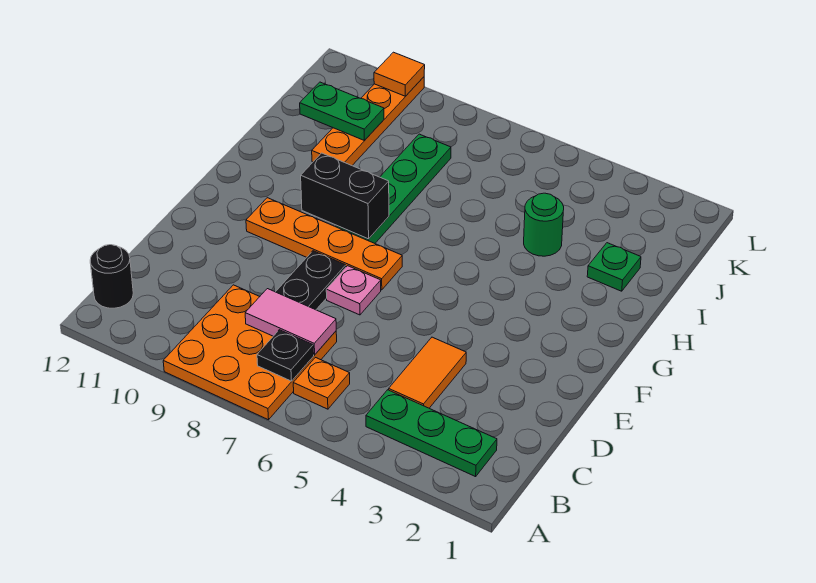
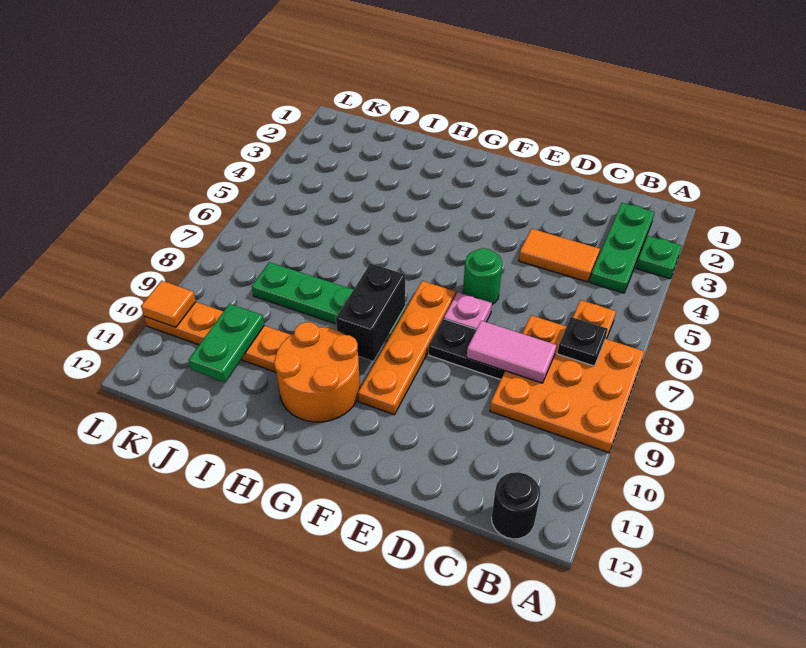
pink tile C7:C8 level 2 -> pink tile C8:D8 level 2
none -> orange round brick G10:H11 level 1
green plate I2 level 1 -> green plate A3 level 1
green round brick I4 level 1 -> green round brick E6 level 1

